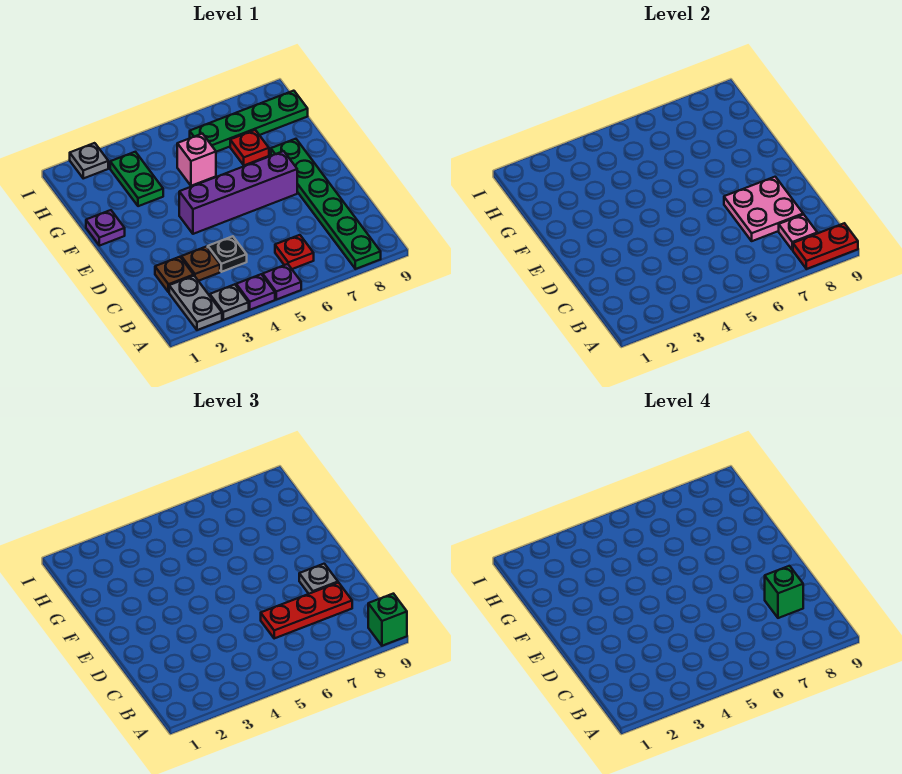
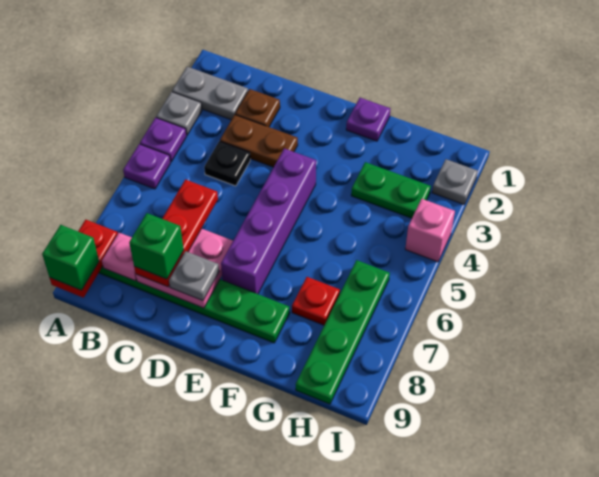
red plate B6 level 1 -> none
brown plate C3 level 1 -> brown plate C3:D3 level 1
pink brick G5 level 1 -> pink brick I4 level 1

